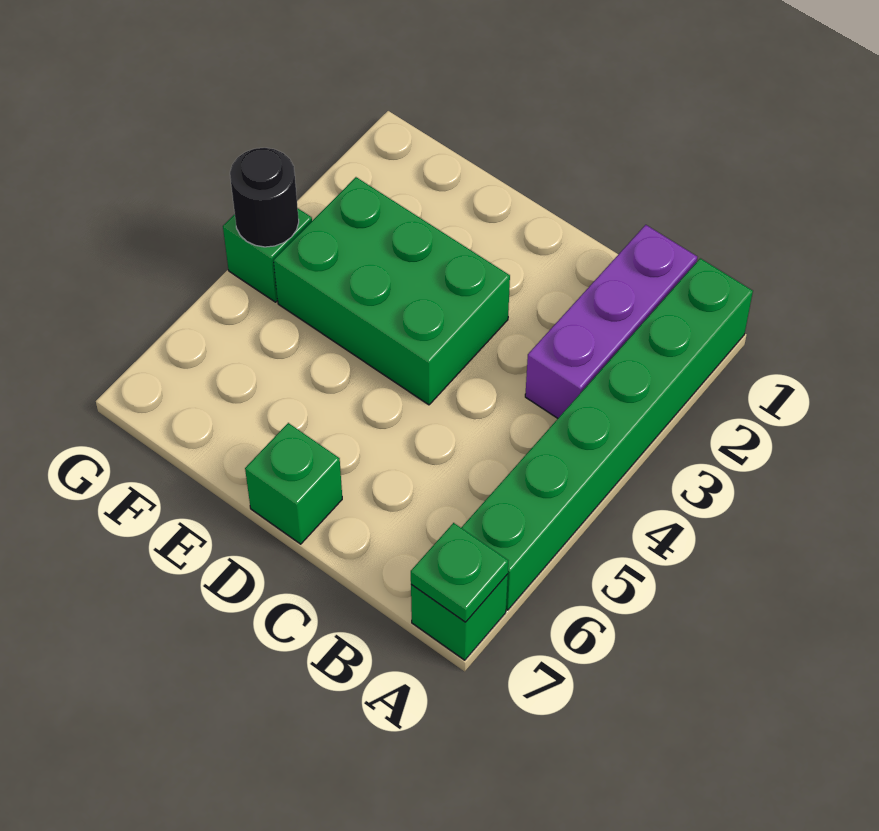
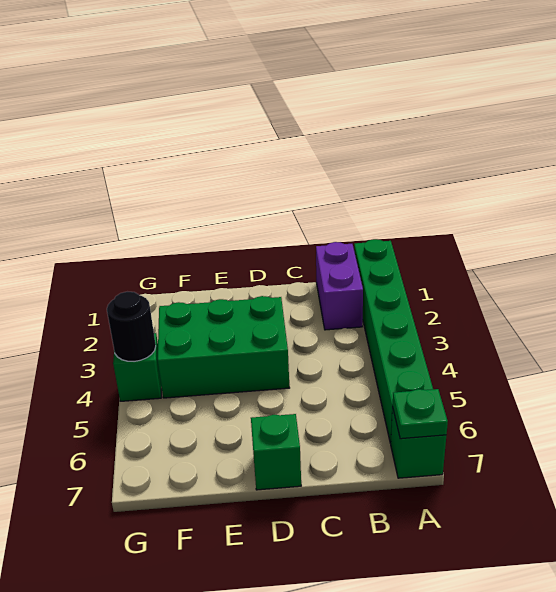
purple brick B1:B3 level 1 -> purple brick B1:B2 level 1

